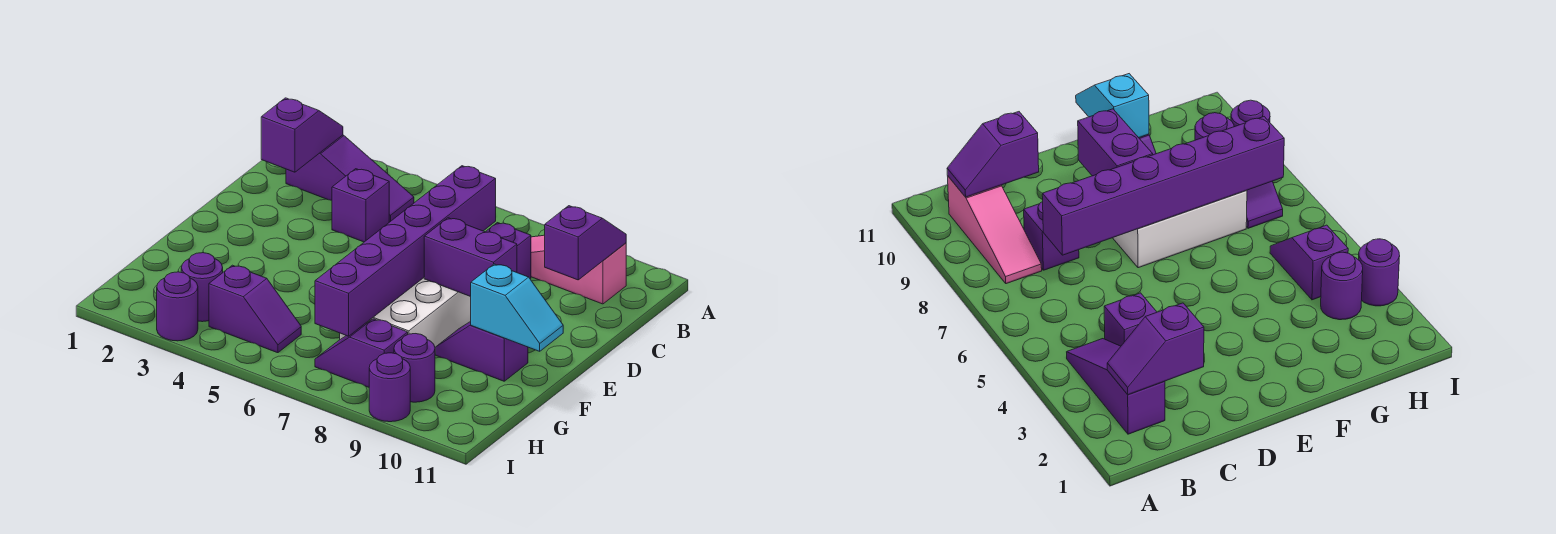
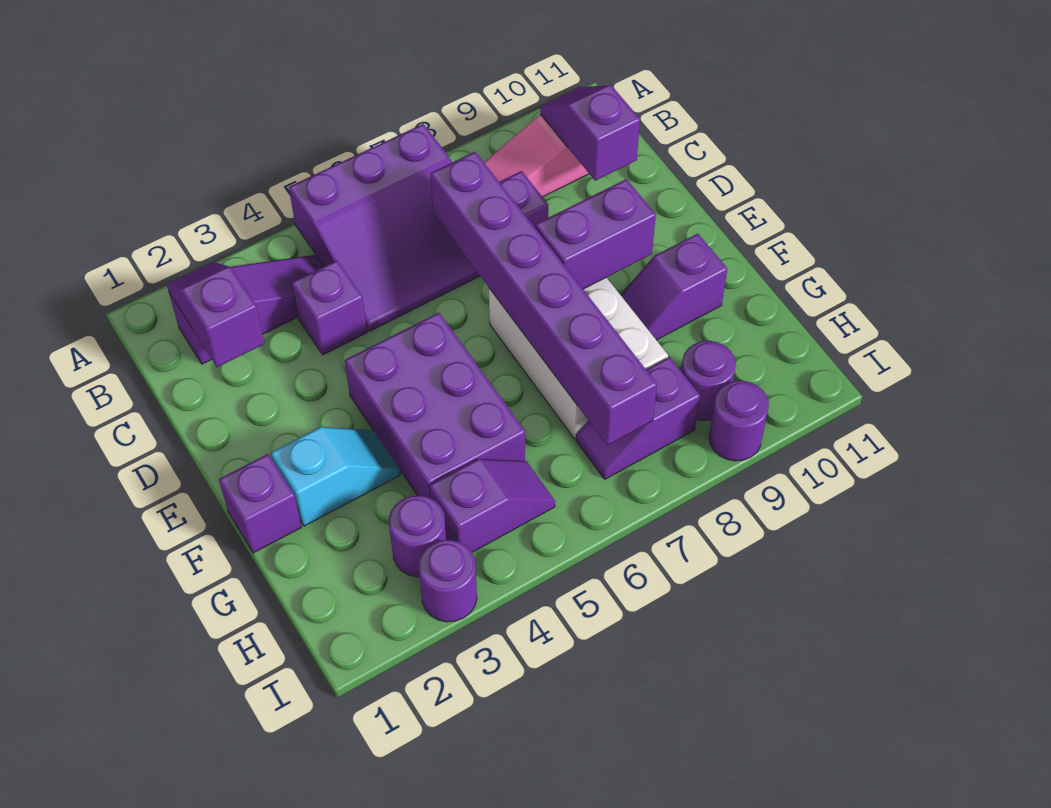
none -> purple slope A5:C7 level 1 top A
none -> purple brick E4:G5 level 1
none -> purple brick F1 level 1
cyan slope F10:F11 level 2 top 10 -> cyan slope F2:F3 level 1 top 2

